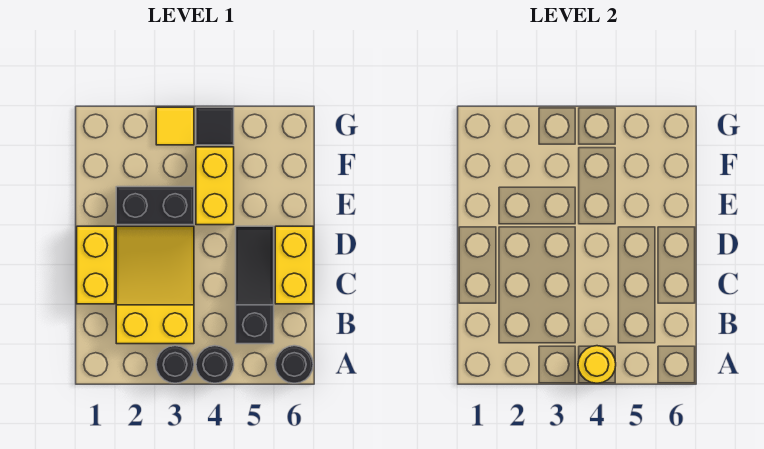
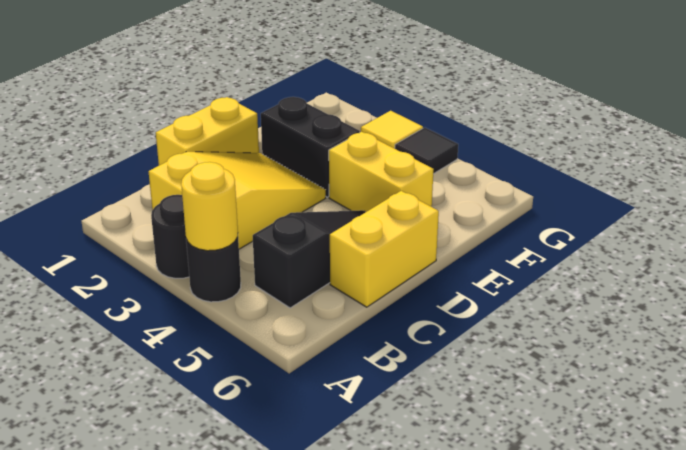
black round brick A6 level 1 -> none
yellow brick E4:F4 level 1 -> yellow brick E4:E5 level 1

